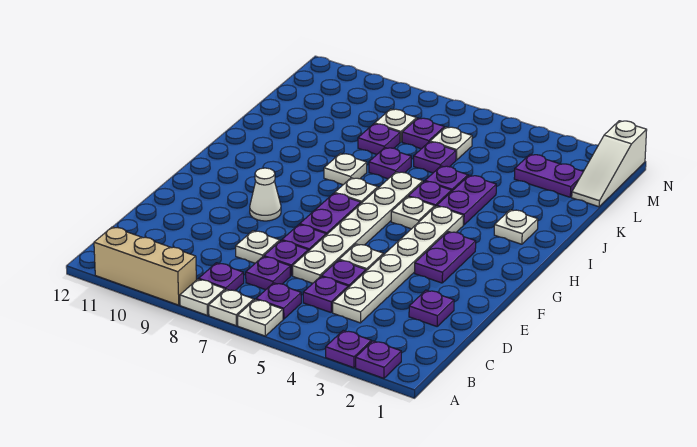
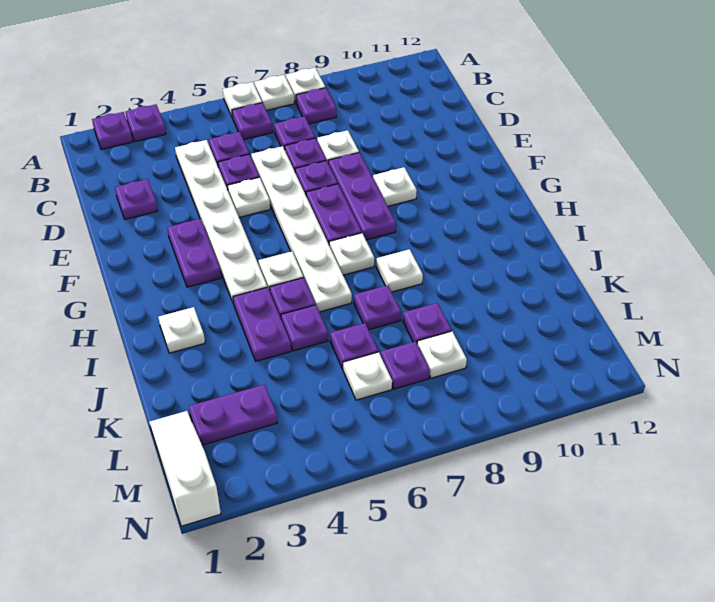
tan brick A9:A11 level 1 -> none
none -> purple plate E8:G8 level 1
white cone F9 level 1 -> white plate F9 level 1

